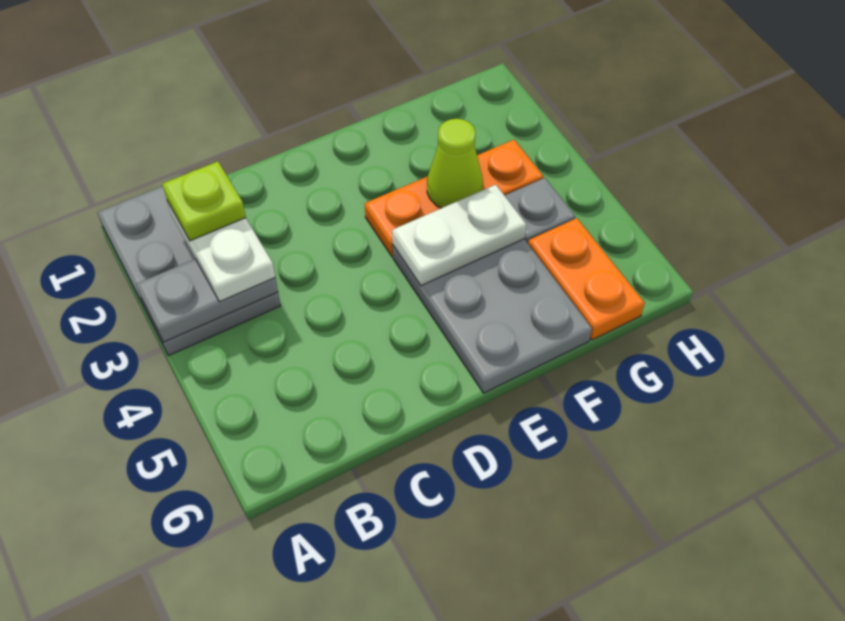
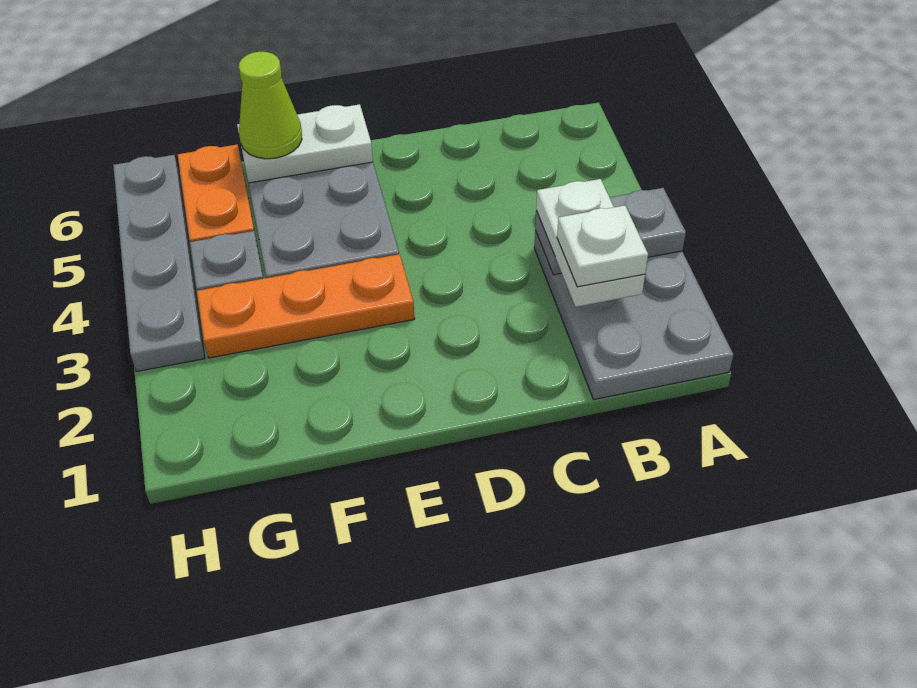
lime plate B2 level 4 -> white plate B2 level 4
white plate E4:F4 level 2 -> white plate E6:F6 level 2
lime cone F3 level 2 -> lime cone F6 level 3
none -> grey plate H3:H6 level 1

